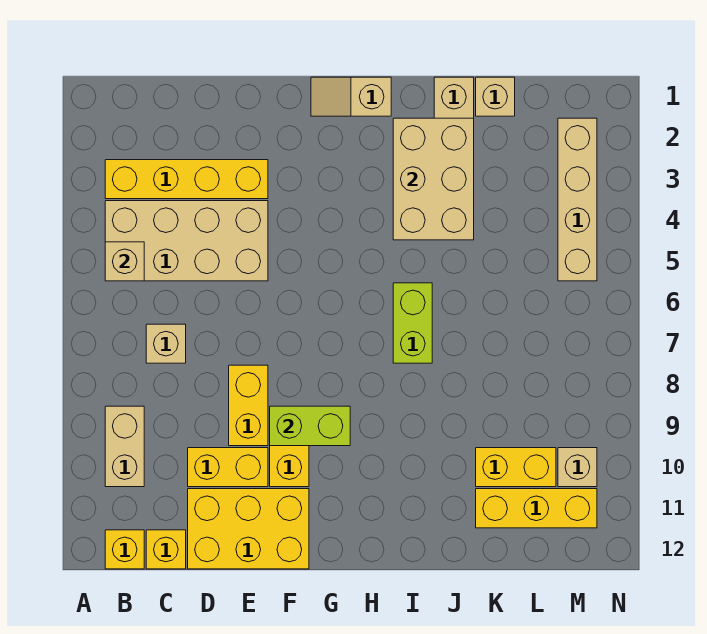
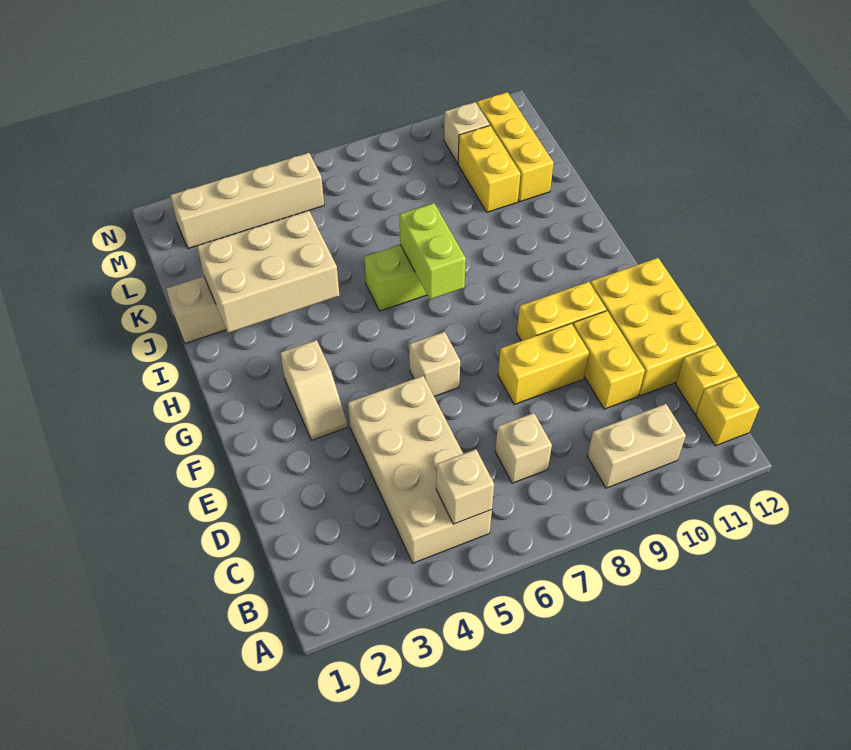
yellow brick B3:E3 level 1 -> none
lime brick F9:G9 level 2 -> lime brick H7:I7 level 2
tan slope G1:H1 level 1 top H -> tan slope F3:G3 level 1 top G
tan brick K1 level 1 -> tan brick F6 level 1

